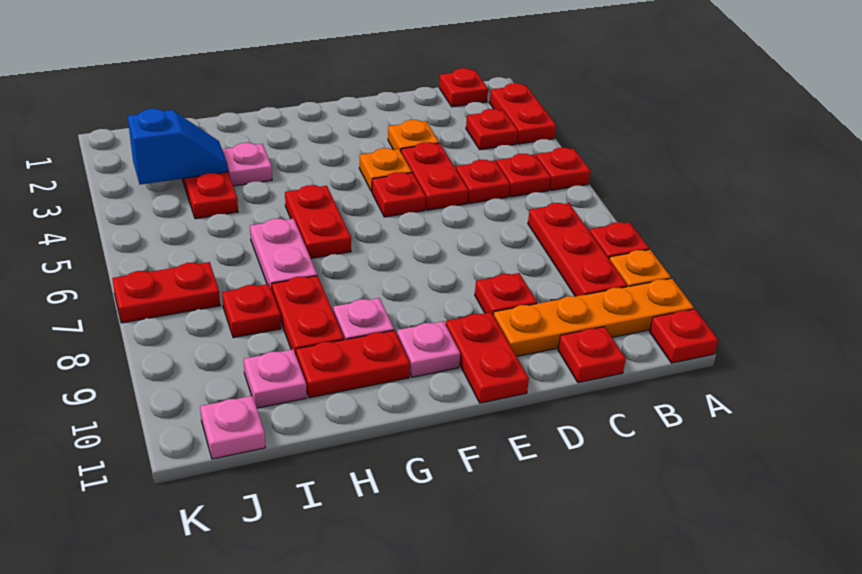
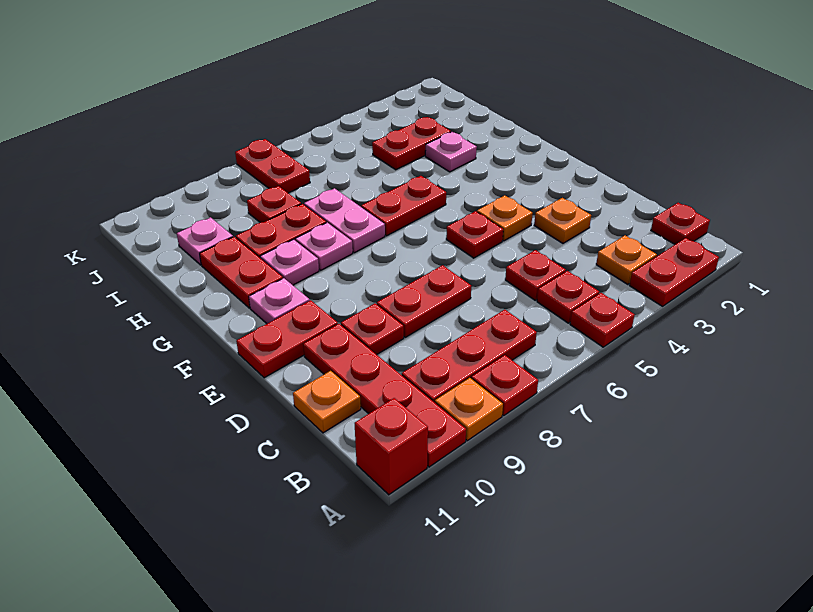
orange plate A10:D10 level 1 -> red plate A10:D10 level 1
red plate A11 level 1 -> red brick A11 level 1
red plate B3 level 1 -> orange plate B3 level 1
red plate C11 level 1 -> orange plate C11 level 1
red plate D4:D5 level 1 -> red plate D7:D8 level 1
pink plate H6:H7 level 1 -> pink plate G7:H7 level 1
blue slope I3:J3 level 2 top J -> none
pink plate J11 level 1 -> pink plate G8 level 1

